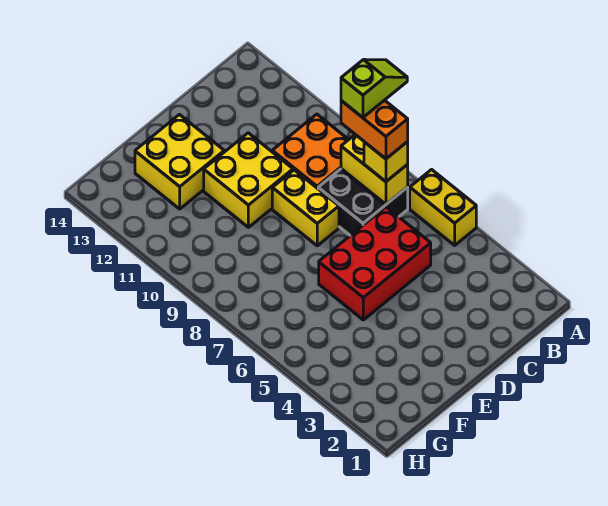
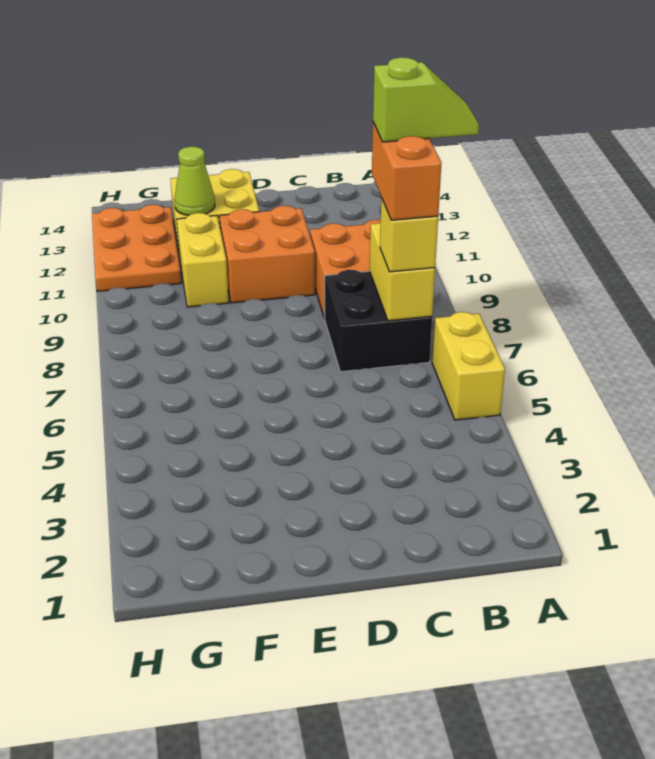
red brick C5:E6 level 1 -> none
yellow brick D8:D9 level 1 -> yellow brick F10:F11 level 1
yellow brick D10:E11 level 1 -> orange brick D10:E11 level 1
none -> lime cone F12 level 2
none -> orange plate G11:H13 level 1

